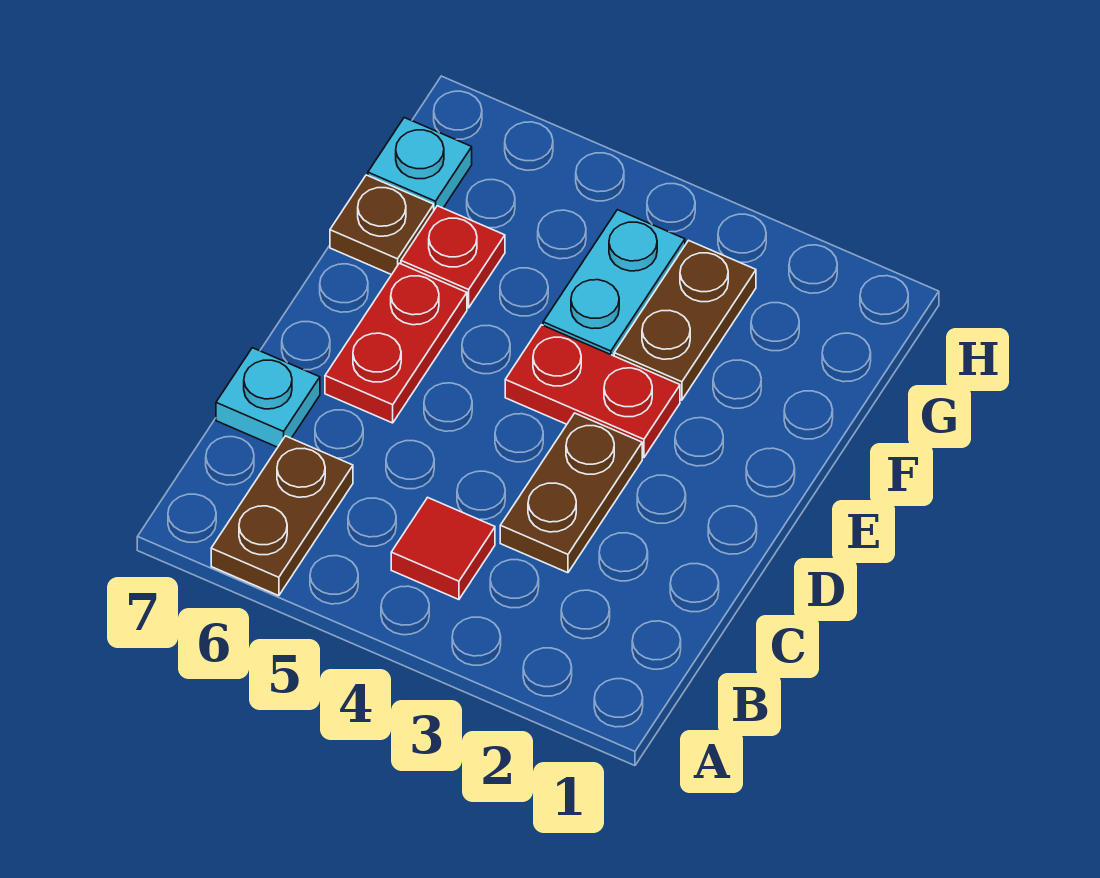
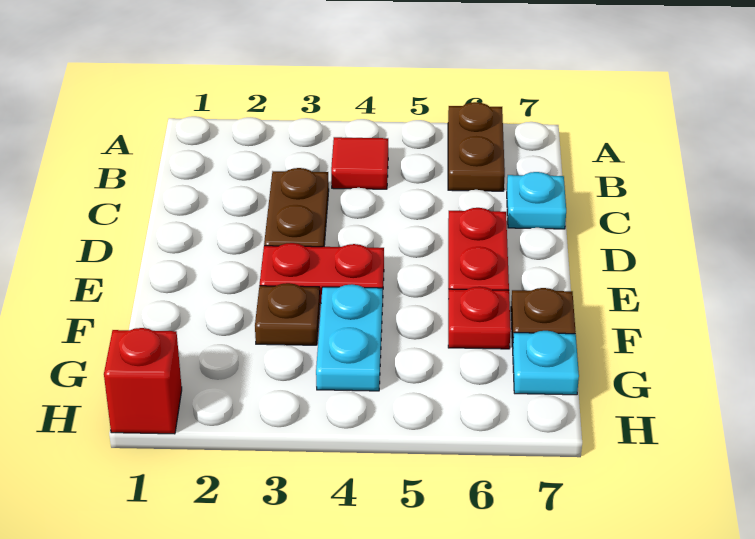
brown plate F3:G3 level 1 -> brown plate F3 level 1
none -> red brick H1 level 1

